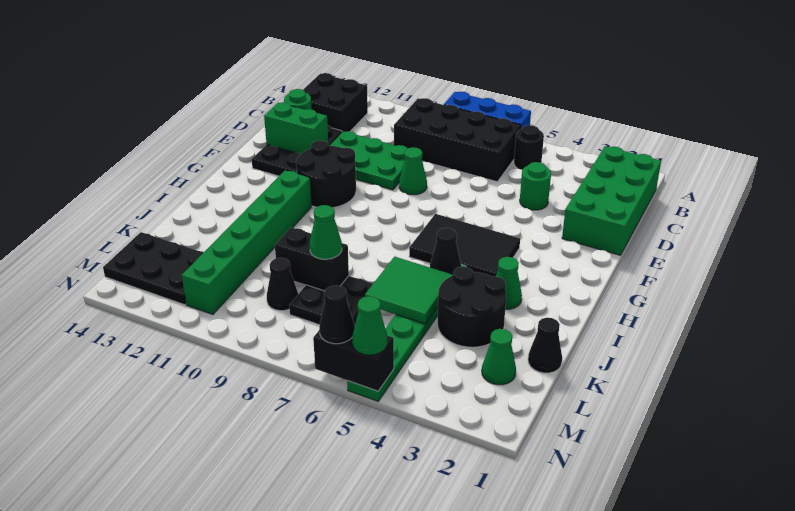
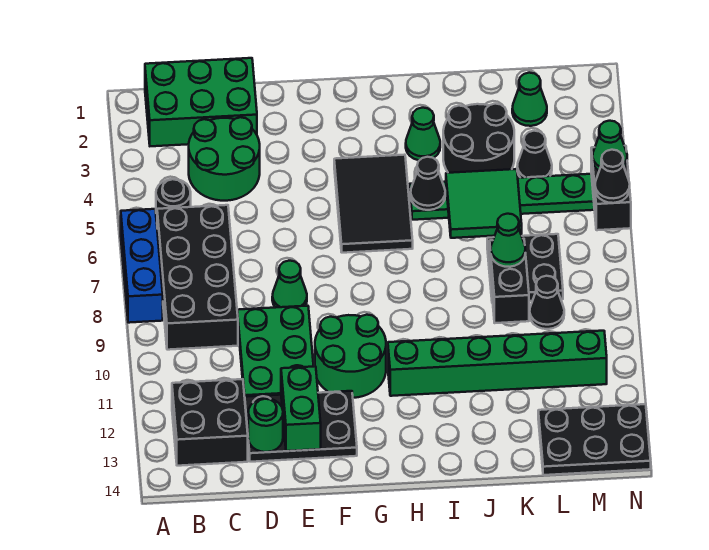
green brick B1:E2 level 1 -> green brick B1:D2 level 1
green round brick D4 level 1 -> green round brick C3:D4 level 1
black round brick F10:G11 level 1 -> green round brick F10:G11 level 1
black cone K1 level 1 -> black cone L4 level 1
black plate L12:M14 level 1 -> black plate L13:N14 level 1

